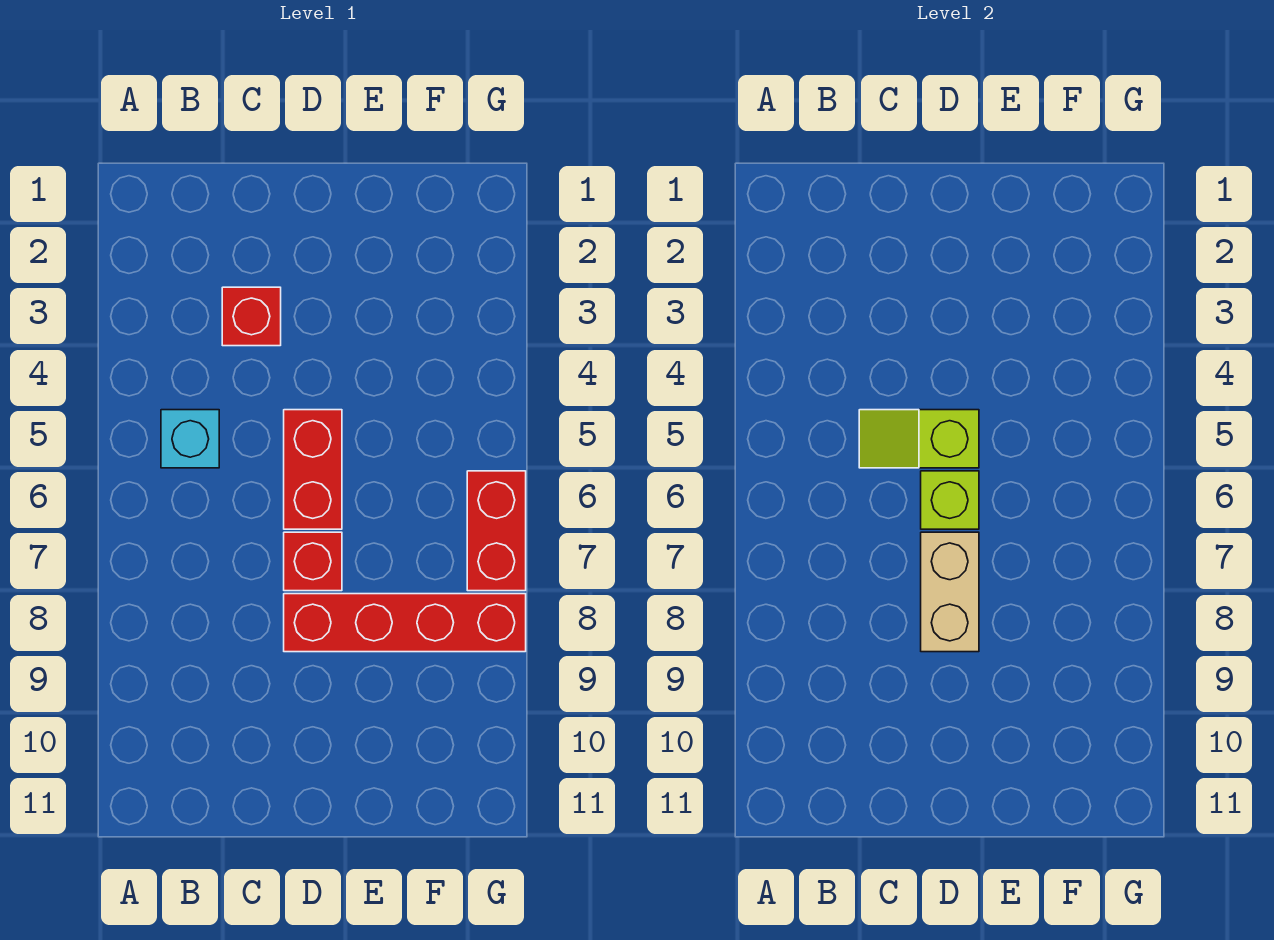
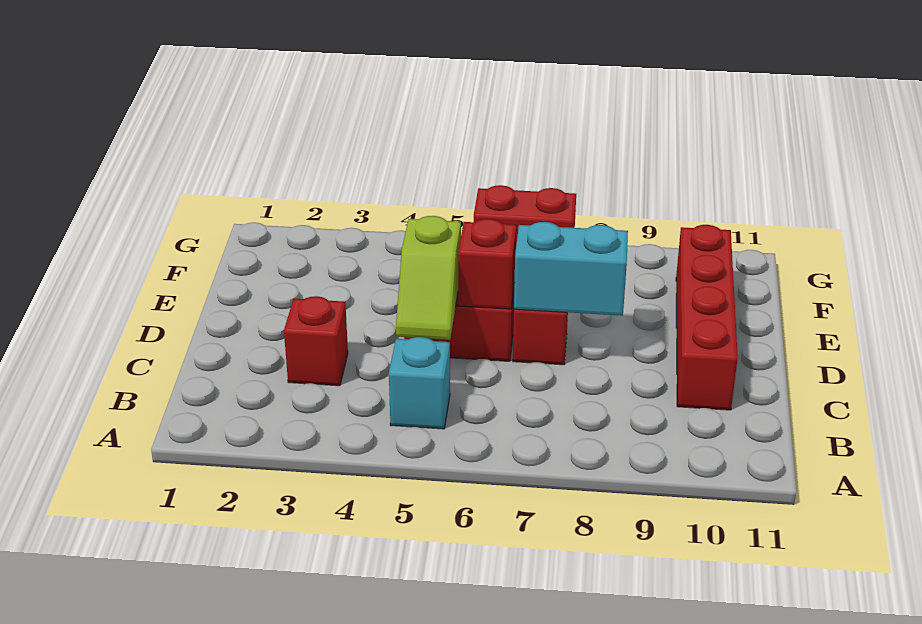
lime brick D6 level 2 -> red brick D6 level 2
tan brick D7:D8 level 2 -> cyan brick D7:D8 level 2
red brick D8:G8 level 1 -> red brick C10:F10 level 1

